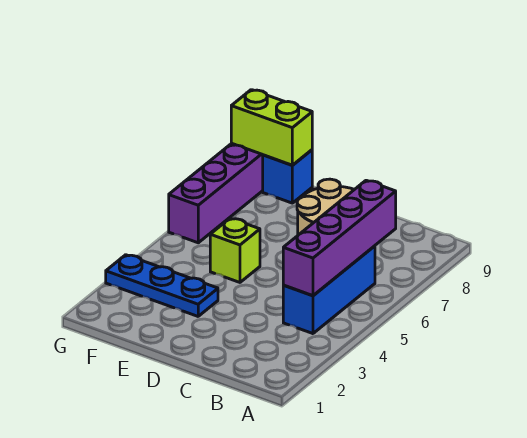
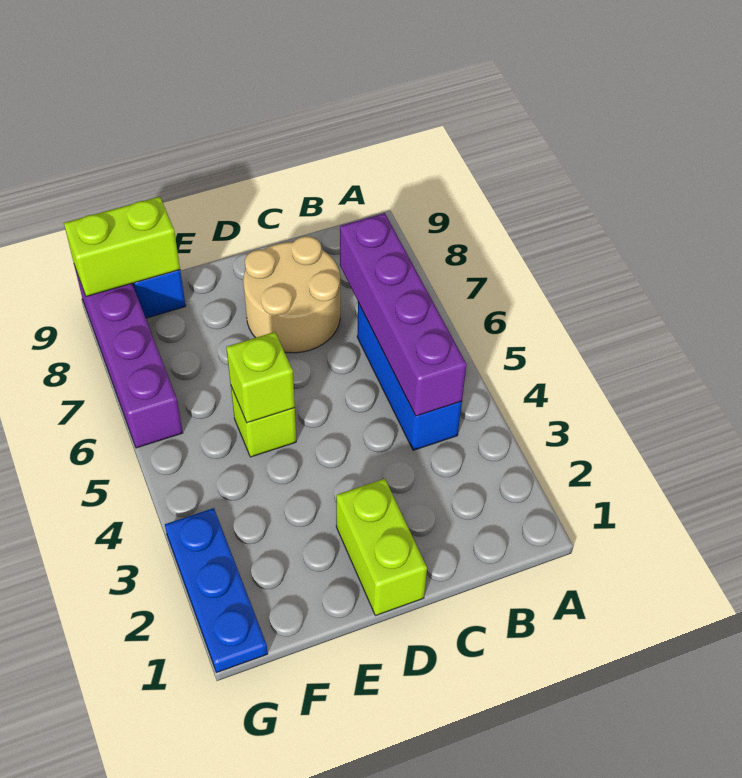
none -> lime brick D1:D2 level 1
blue plate E3:G3 level 1 -> blue plate G1:G3 level 1
none -> lime brick E5 level 2

